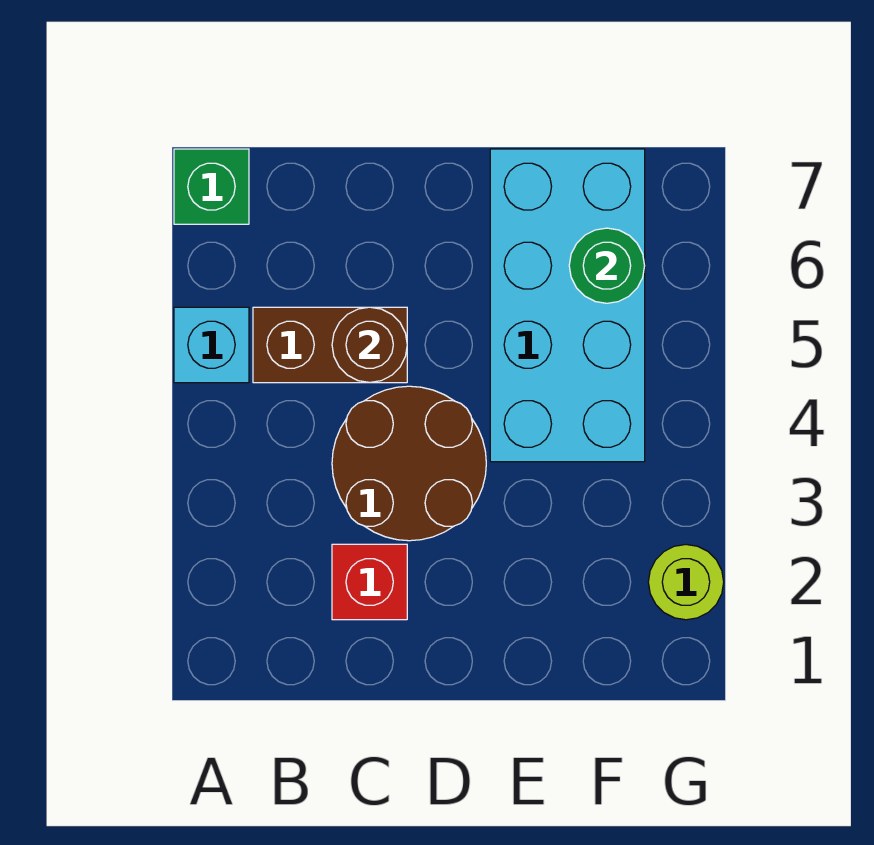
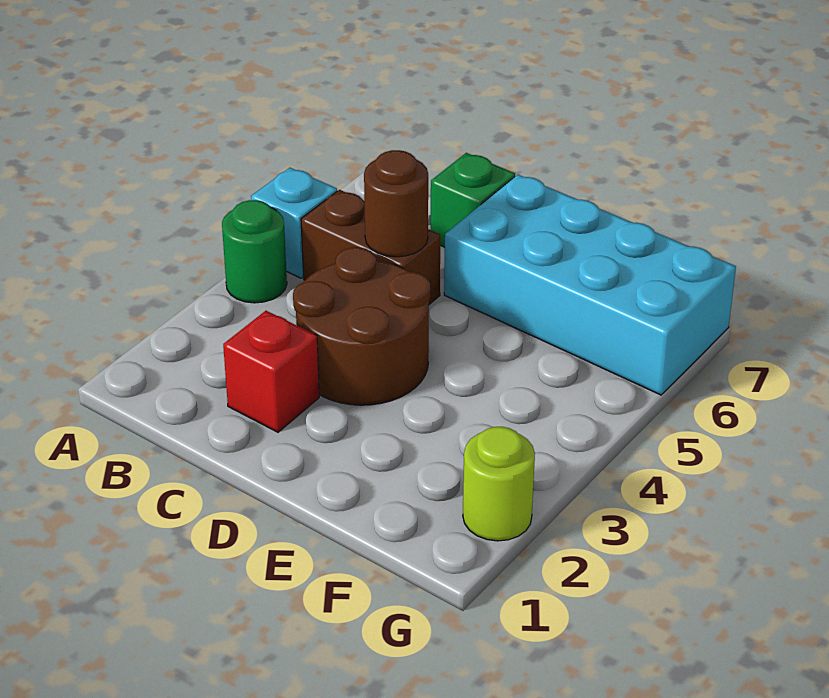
green brick A7 level 1 -> green brick C7 level 1
cyan brick E4:F7 level 1 -> cyan brick D6:G7 level 1
green round brick F6 level 2 -> green round brick A4 level 1

